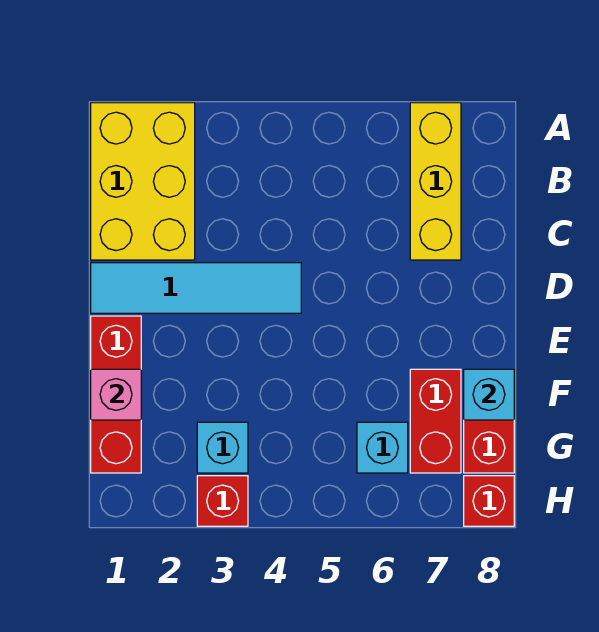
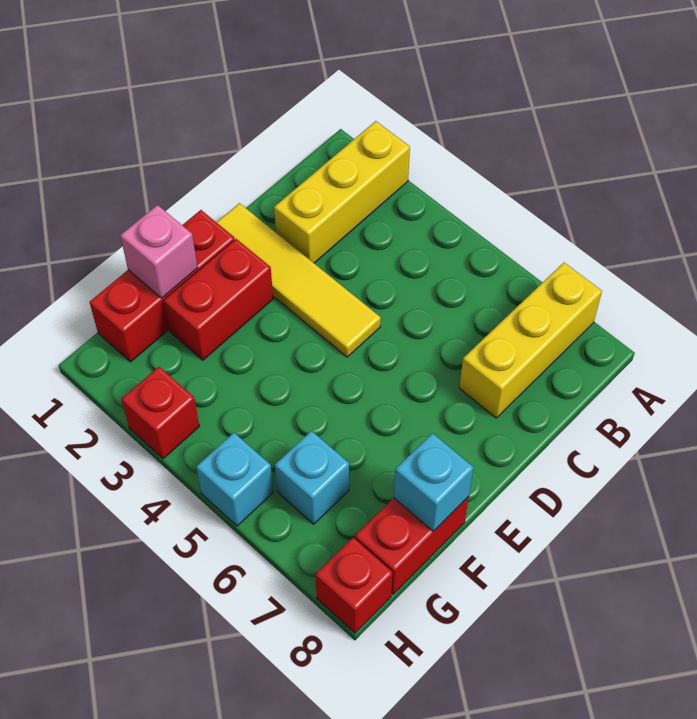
yellow brick A1:C2 level 1 -> yellow brick A2:C2 level 1
cyan tile D1:D4 level 1 -> yellow tile D1:D4 level 1
red brick F7:G7 level 1 -> red brick E2:F2 level 1
cyan brick G3 level 1 -> cyan brick H5 level 1

